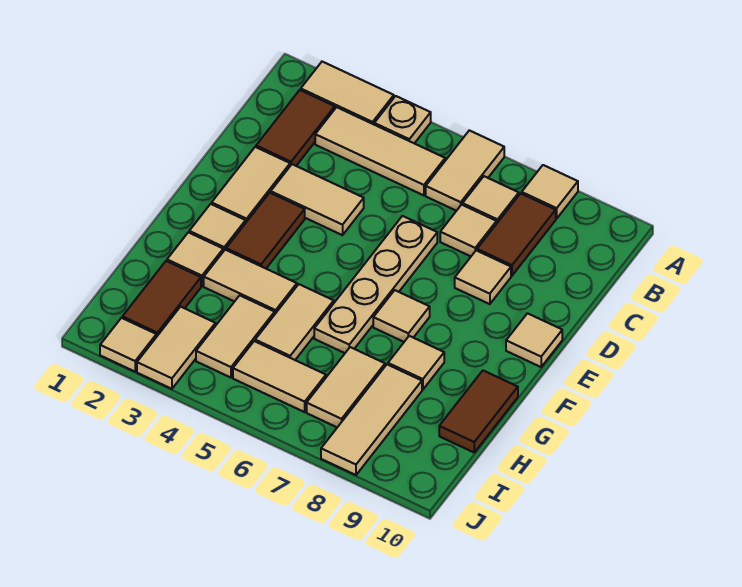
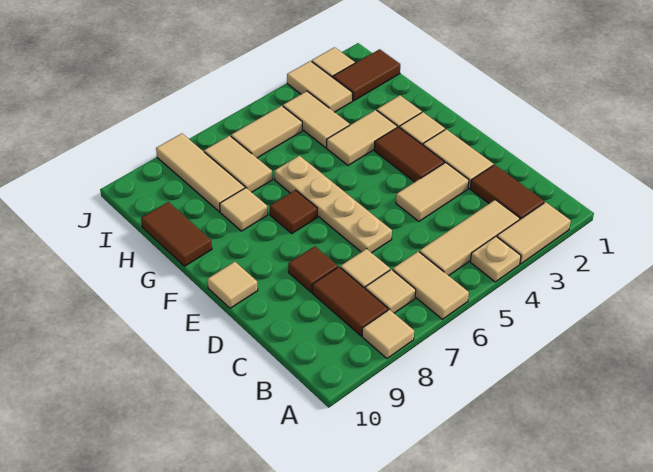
tan tile D8 level 1 -> brown tile D8 level 1
tan tile F7 level 1 -> brown tile F7 level 1
tan tile G5:H5 level 1 -> none
brown tile H2:I2 level 1 -> brown tile I1:I2 level 1

